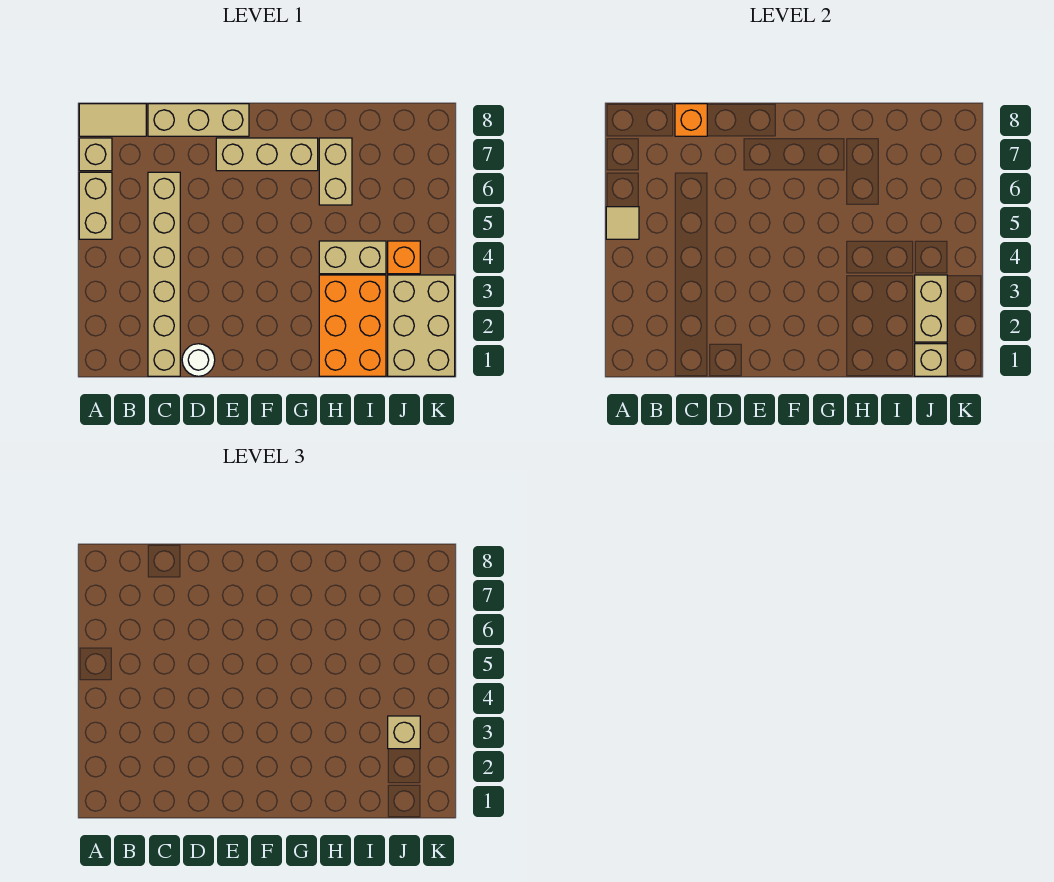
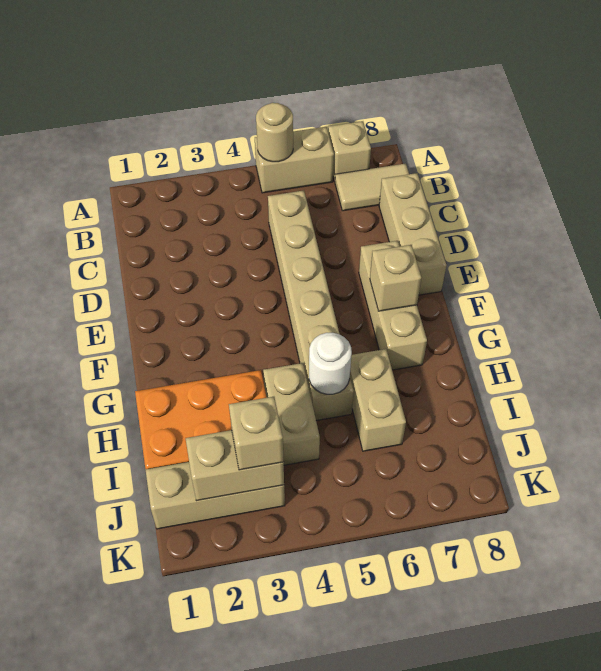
tan tile A5 level 2 -> tan round brick A5 level 2
tan tile A8:B8 level 1 -> tan tile B7:B8 level 1
tan brick C1:C6 level 1 -> tan brick C5:H5 level 1
orange brick C8 level 2 -> none
white round brick D1 level 1 -> white round brick H5 level 2
tan brick H6:H7 level 1 -> tan brick H6:I6 level 1
tan brick J1:K3 level 1 -> tan brick J1:J3 level 1
tan brick J1 level 2 -> tan brick F7 level 2
orange brick J4 level 1 -> none

